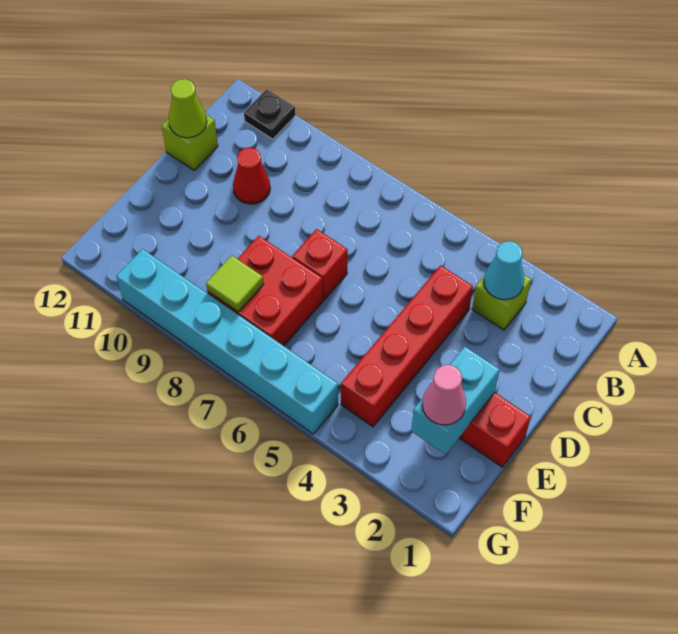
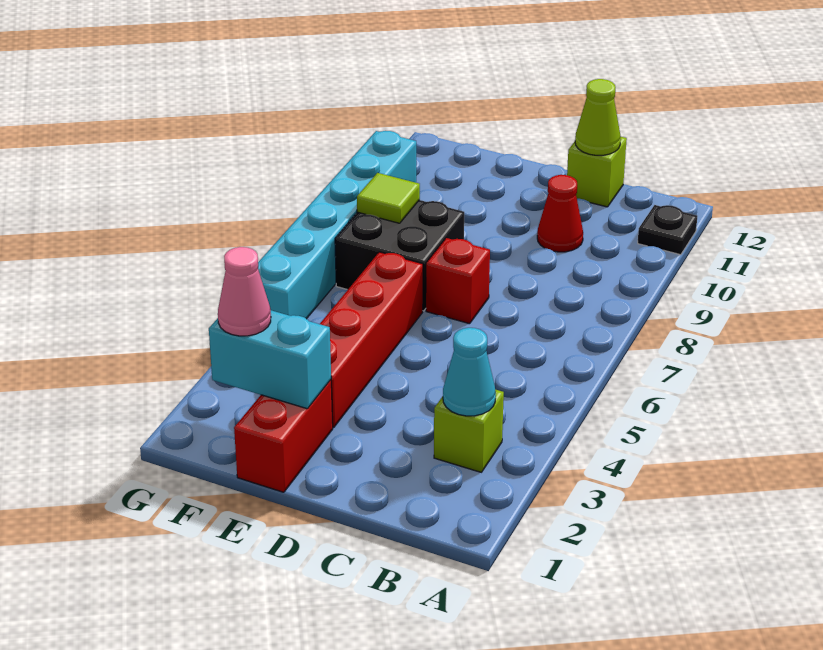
red brick C4:F4 level 1 -> red brick E3:E6 level 1
red brick E7:F8 level 1 -> black brick E7:F8 level 1

